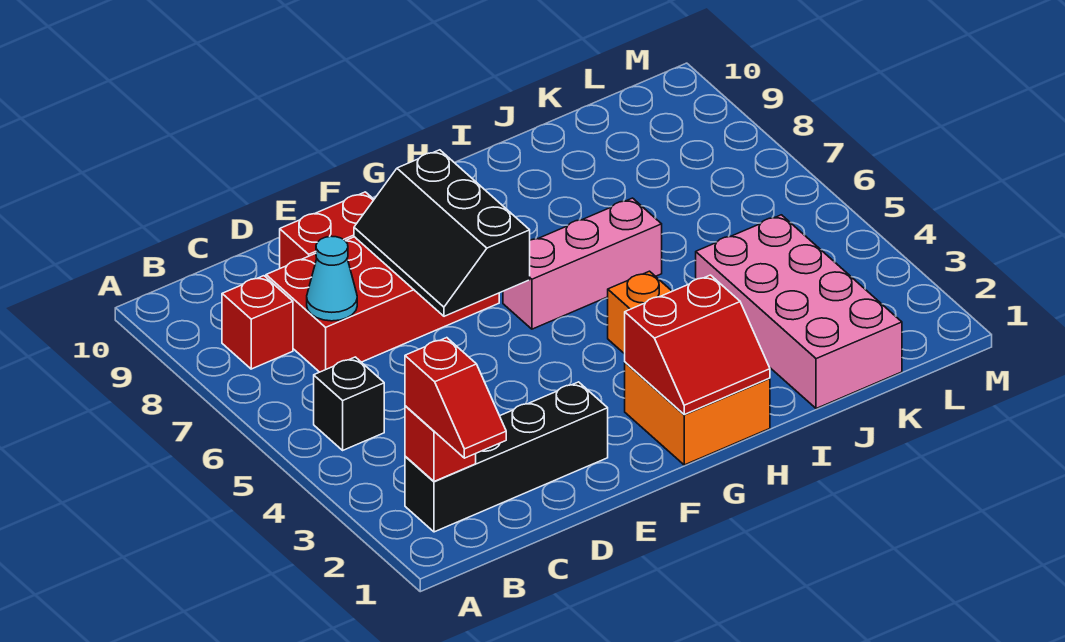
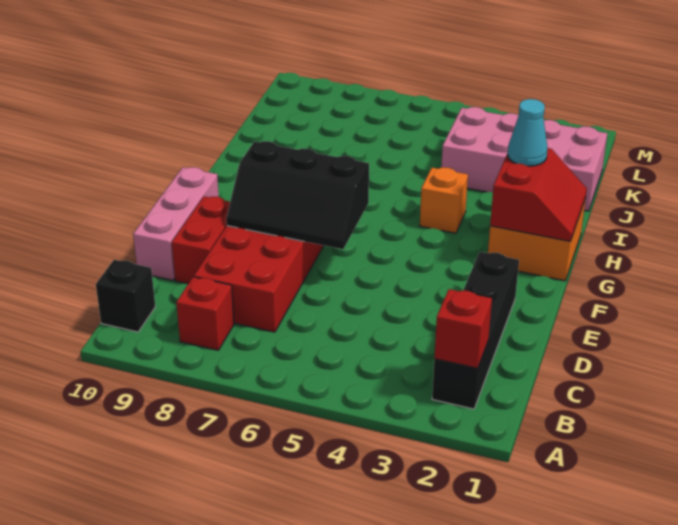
red slope B1:B2 level 3 top 2 -> none
black brick B5 level 1 -> black brick B10 level 1
cyan cone C7 level 2 -> cyan cone H2 level 3
pink brick G6:I6 level 1 -> pink brick D10:F10 level 1

